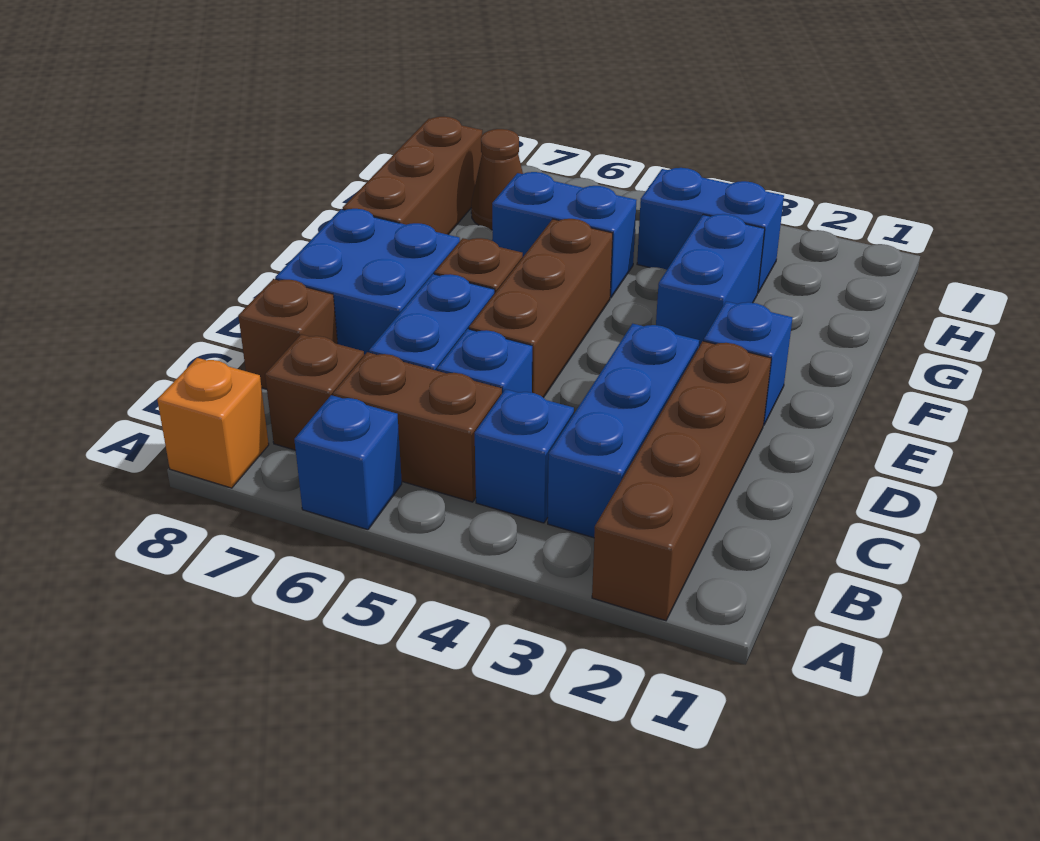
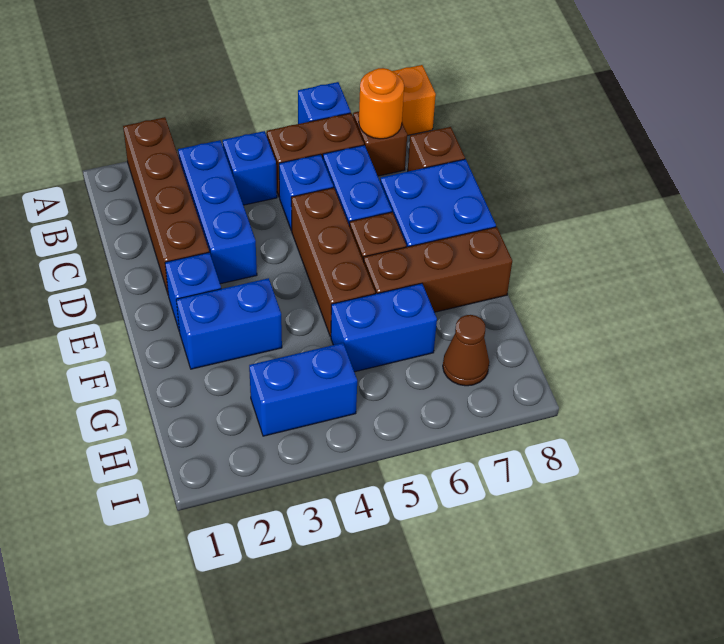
none -> orange round brick B7 level 2
blue brick F3:G3 level 1 -> blue brick F2:F3 level 1
brown brick F8:H8 level 1 -> brown brick F6:F8 level 1

